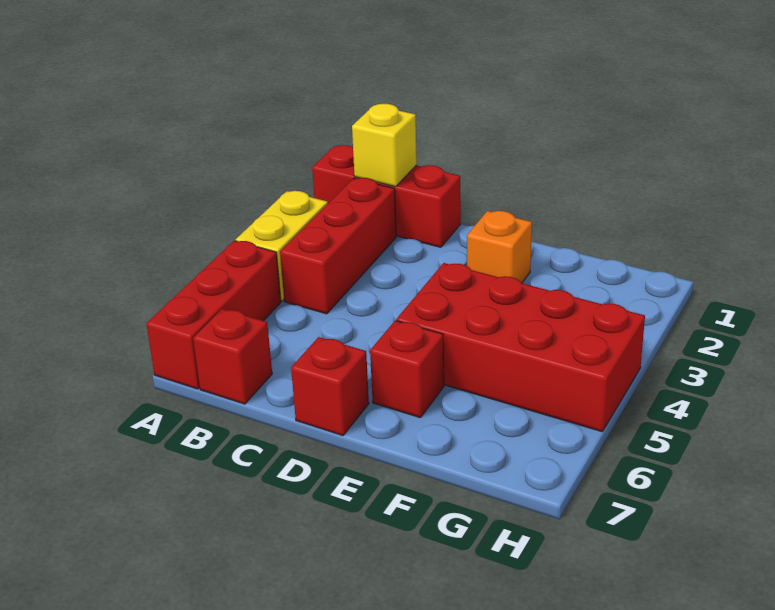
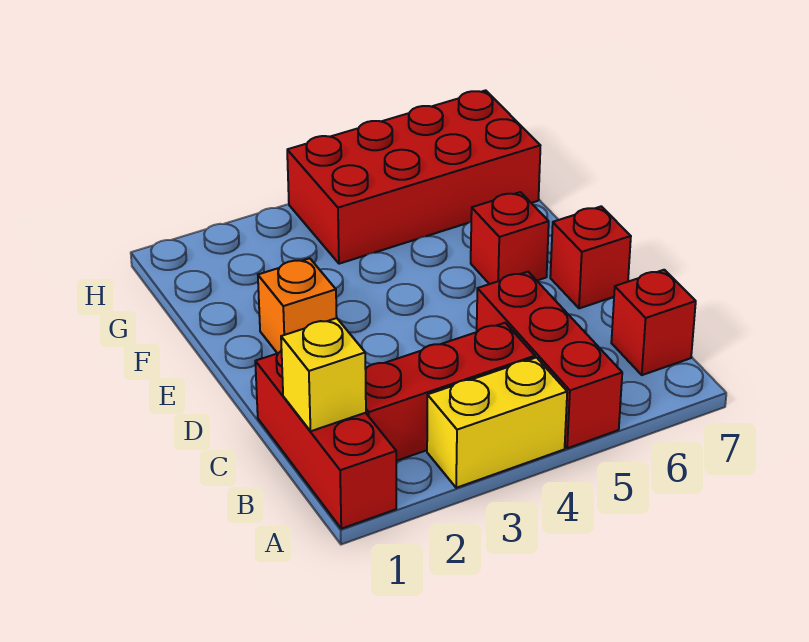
red brick A5:A7 level 1 -> red brick A5:C5 level 1
red brick E4:H5 level 1 -> red brick G4:H7 level 1

